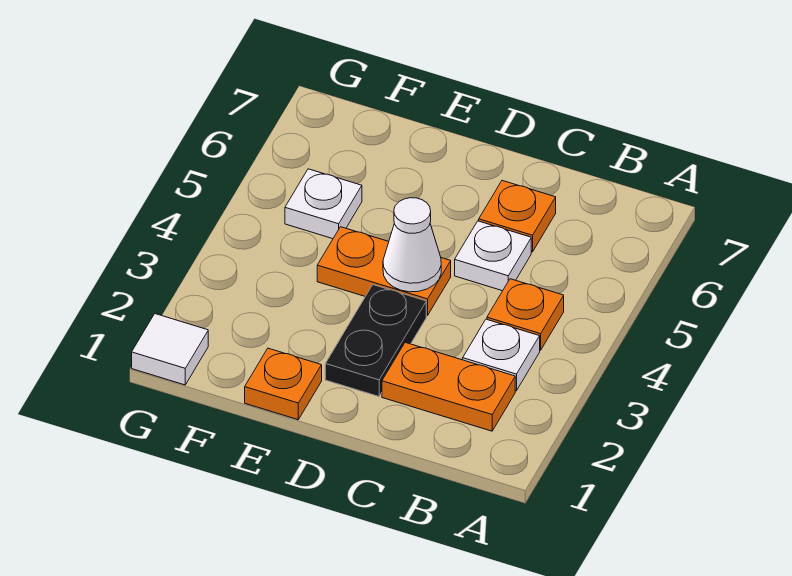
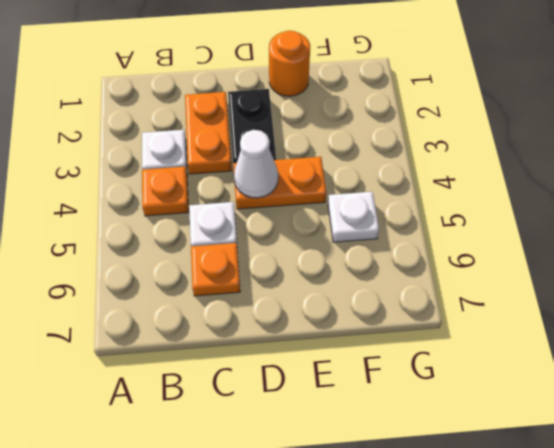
orange plate B2:C2 level 1 -> orange plate C2:C3 level 1
orange plate E1 level 1 -> orange round brick E1 level 1
white tile G1 level 1 -> none

